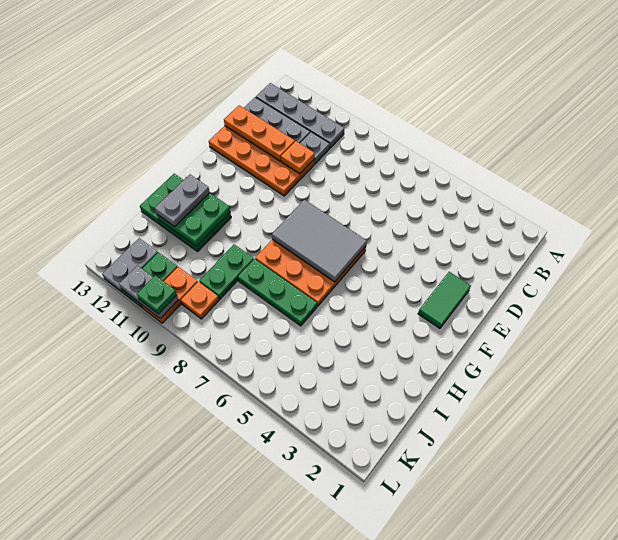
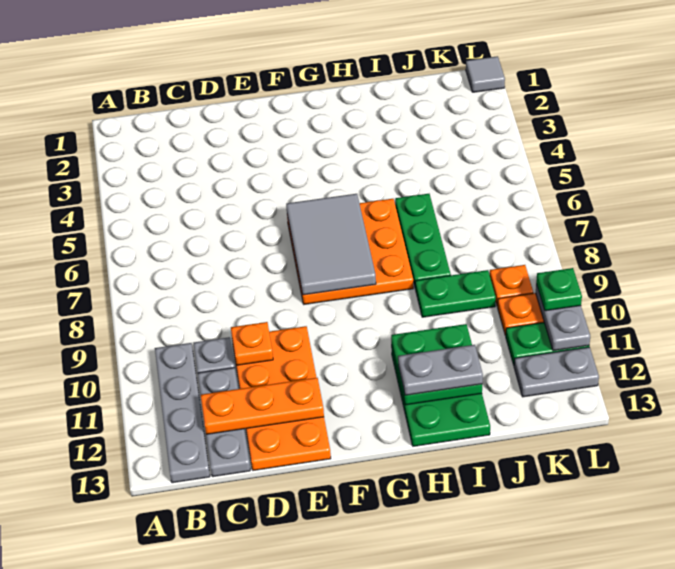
orange plate D11:D13 level 2 -> orange plate C12:E12 level 2
green tile E2:F2 level 1 -> none
none -> grey tile L1 level 1

